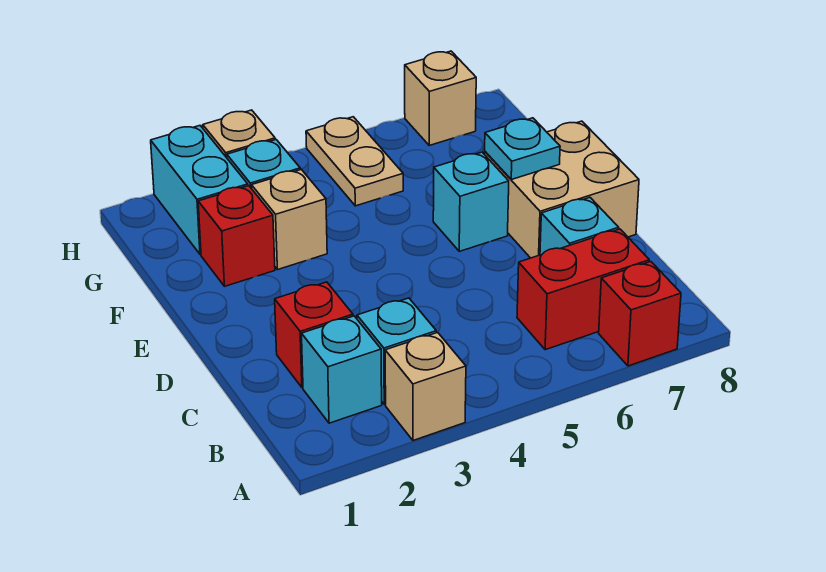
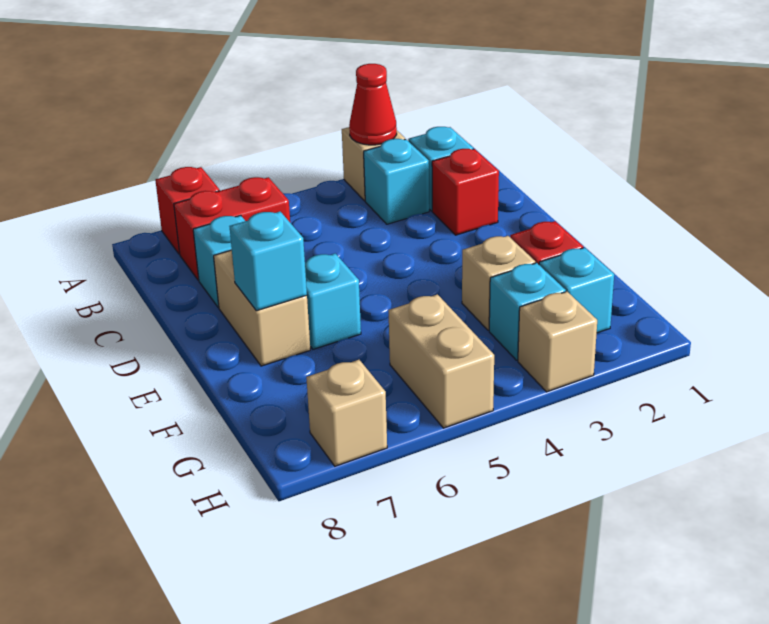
none -> red cone A3 level 2
tan brick D7:E8 level 1 -> tan brick D7:E7 level 1
cyan plate E7 level 2 -> cyan brick E7 level 2
cyan brick G2:H2 level 1 -> cyan brick G2 level 1
tan plate G5:H5 level 1 -> tan brick G5:H5 level 1

